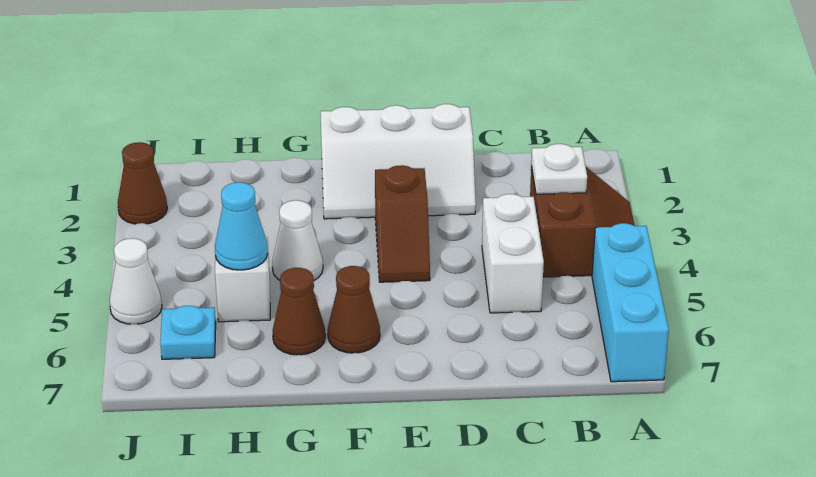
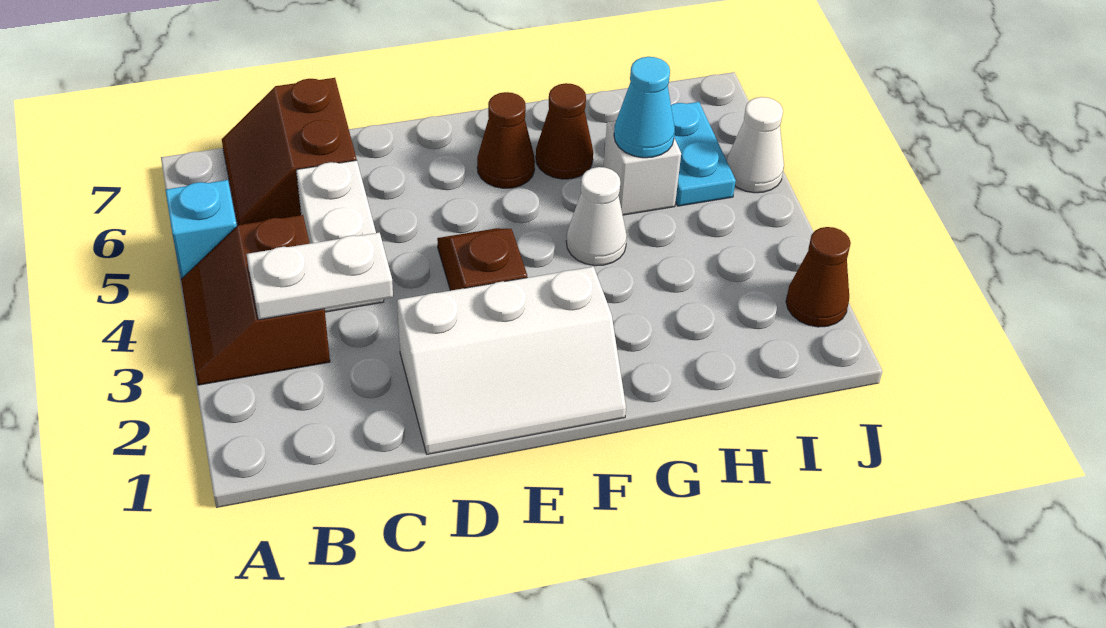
cyan brick A5:A7 level 1 -> cyan brick A5 level 1
white plate B3 level 2 -> white plate B3:C3 level 2
none -> brown slope B6:C7 level 1 top C
white slope D1:F2 level 1 top 1 -> white slope D1:F2 level 1 top 2
cyan plate I6 level 1 -> cyan plate I5:I6 level 1

